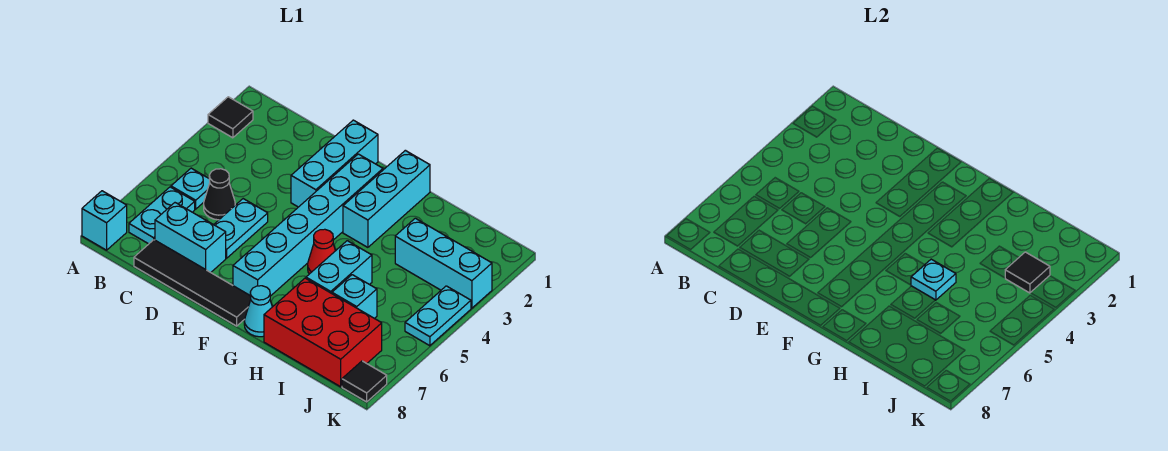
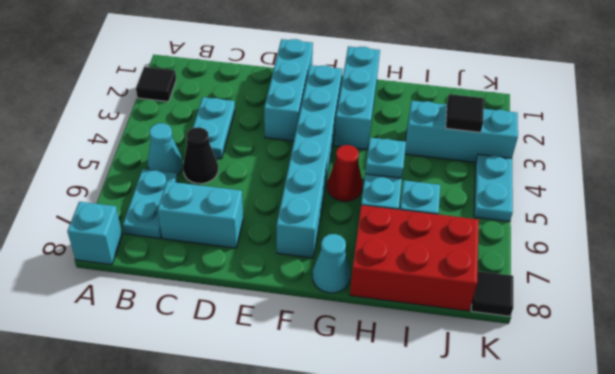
cyan plate B5 level 1 -> cyan cone B5 level 1
black tile C8:F8 level 1 -> none
cyan plate D5:D6 level 1 -> cyan plate C3:C4 level 1

